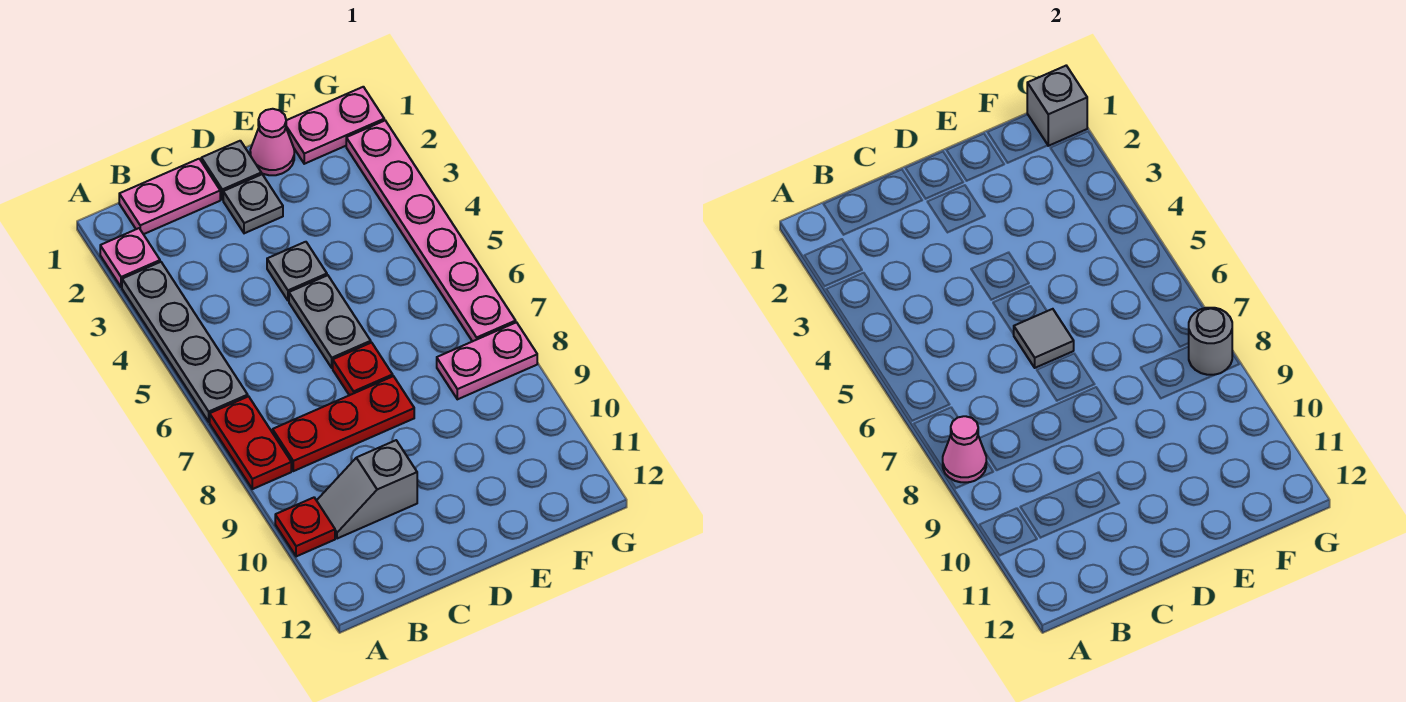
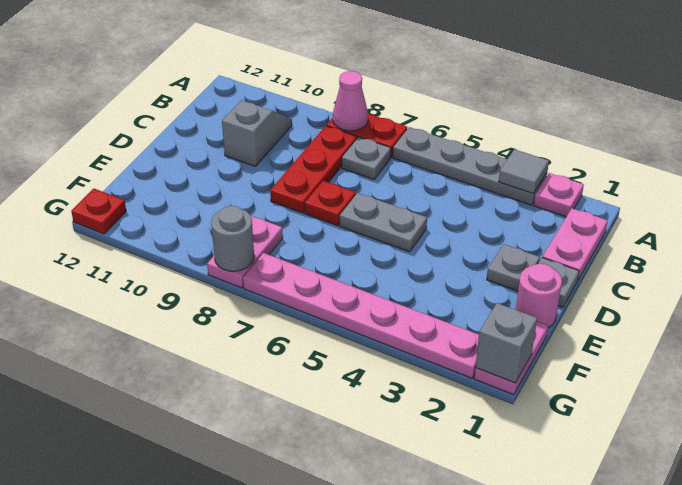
red plate A10 level 1 -> red plate G12 level 1
grey plate D4 level 1 -> grey plate B7 level 1
grey tile D6 level 2 -> grey tile A3 level 2
pink cone E1 level 1 -> pink round brick E1 level 1

